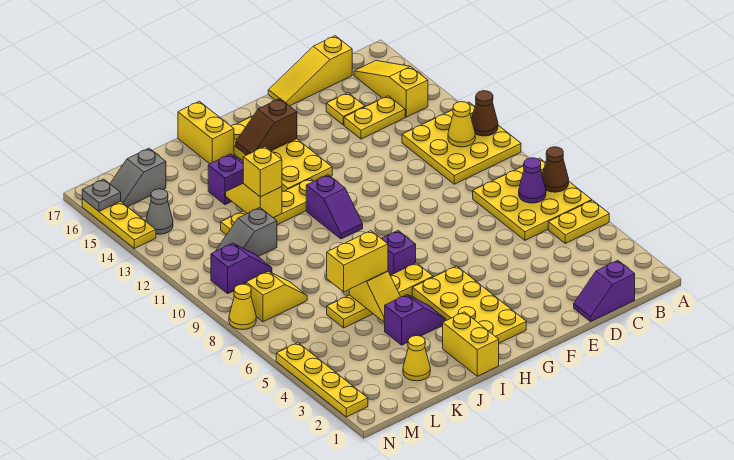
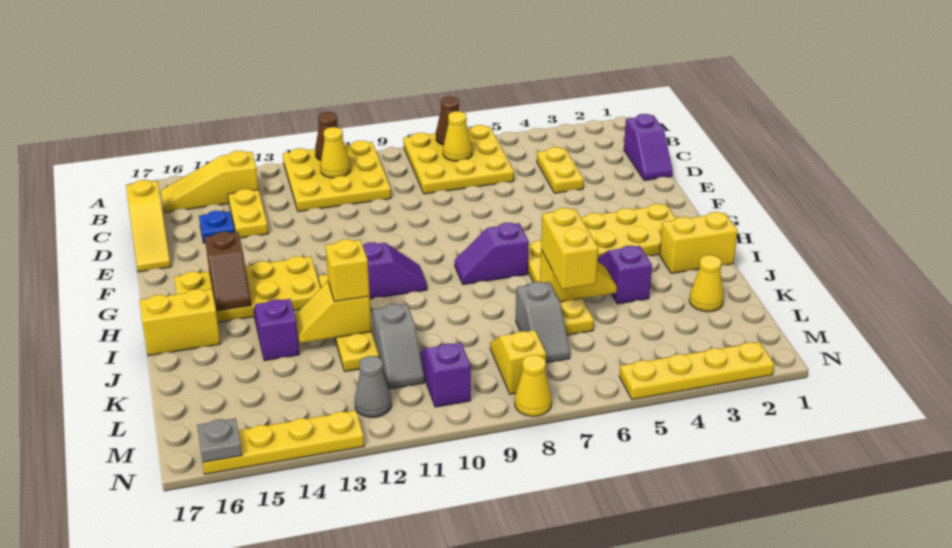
yellow plate A5:B5 level 1 -> yellow plate C4:D4 level 1
purple cone B7 level 2 -> yellow cone B7 level 2
yellow plate D15 level 1 -> blue plate D15 level 1
grey slope L16:M16 level 1 top L -> grey slope K7:L7 level 1 top K
grey cone M14 level 1 -> grey cone M12 level 1
yellow plate N14:N16 level 1 -> yellow plate N13:N16 level 1

